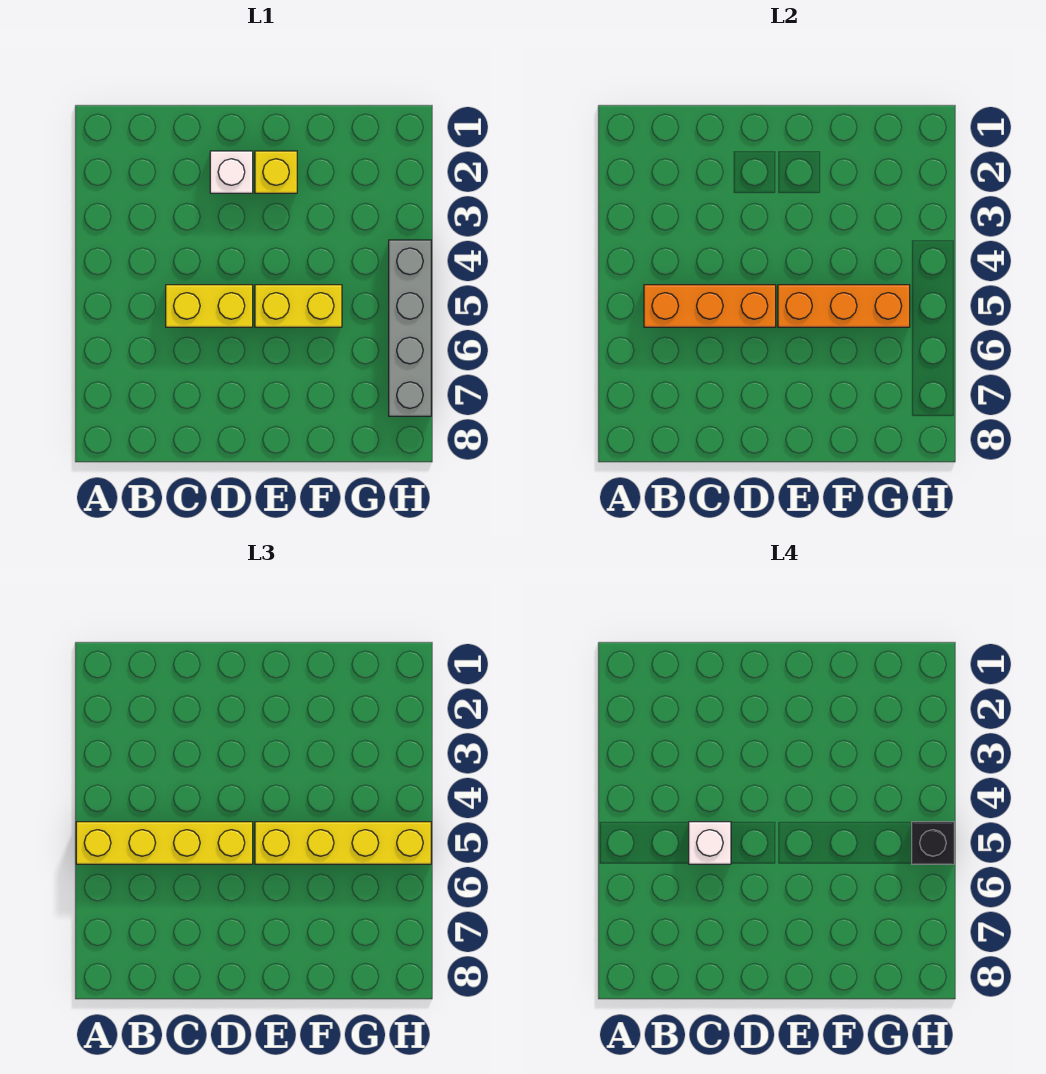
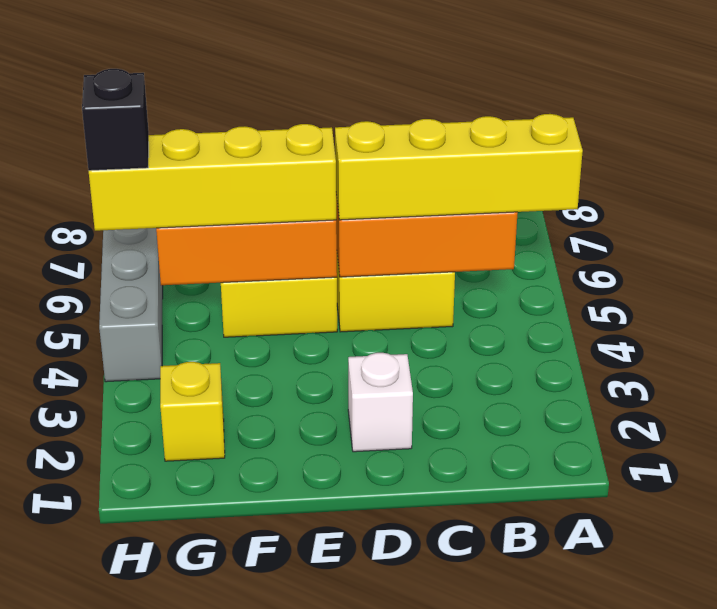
white brick C5 level 4 -> none
yellow brick E2 level 1 -> yellow brick G2 level 1

